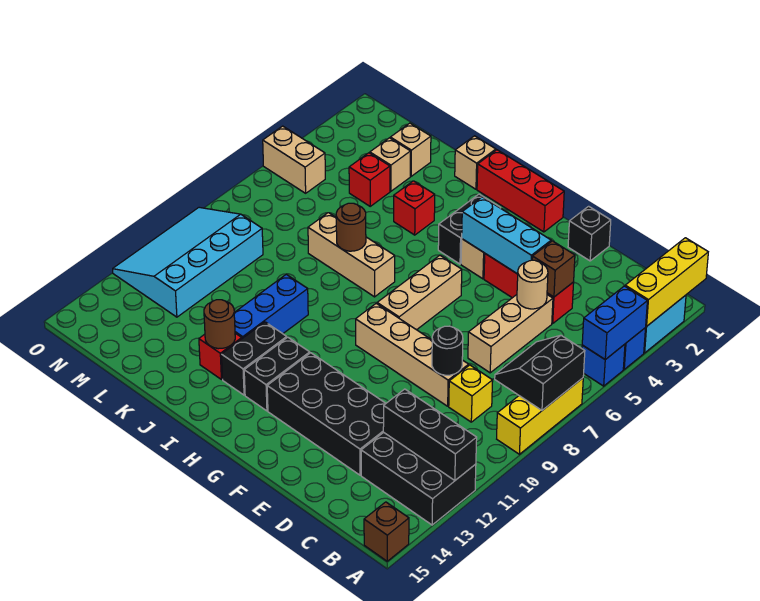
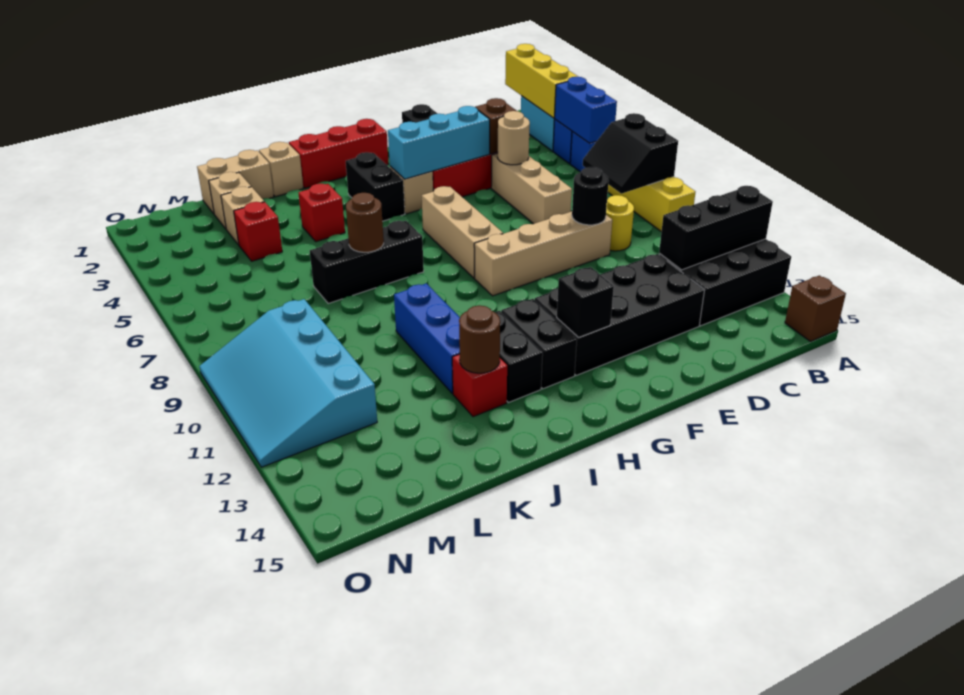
yellow brick C9 level 1 -> yellow round brick C9 level 1
none -> black brick G13 level 2
tan brick I7:K7 level 1 -> black brick I7:K7 level 1
tan brick N5:O5 level 1 -> tan brick K1:L1 level 1

